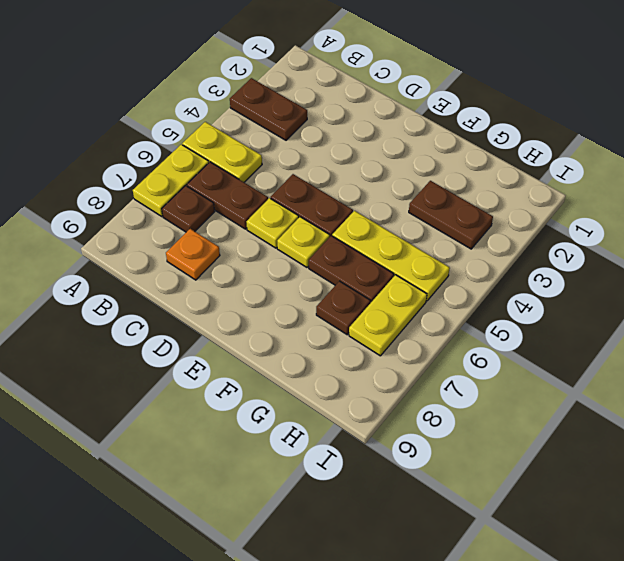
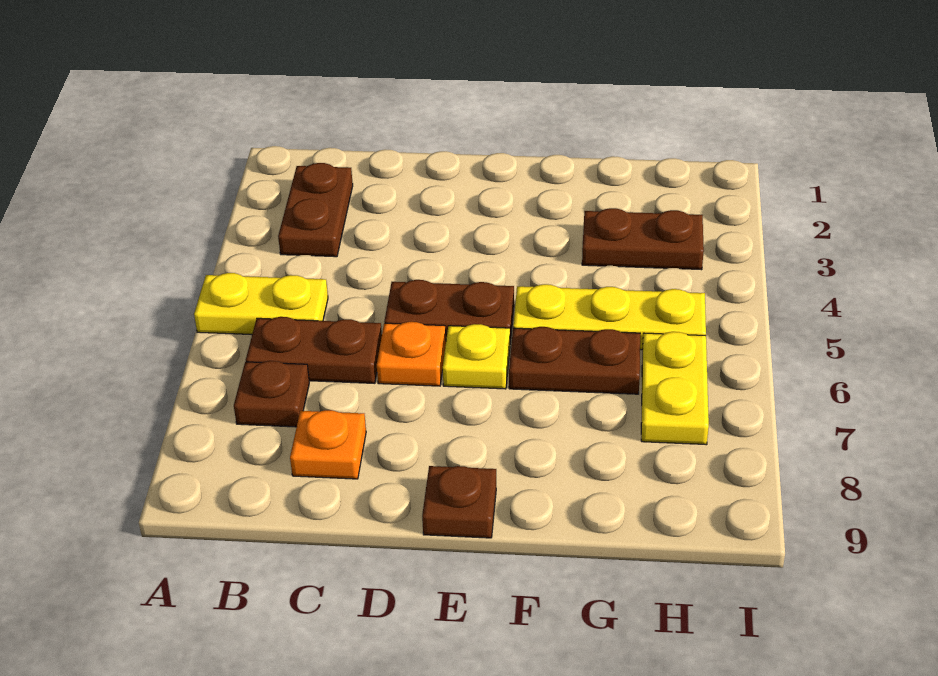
brown plate A3:B3 level 1 -> brown plate B2:B3 level 1
yellow plate A6:A7 level 1 -> none
yellow plate D6 level 1 -> orange plate D6 level 1
brown plate G7 level 1 -> brown plate E9 level 1

